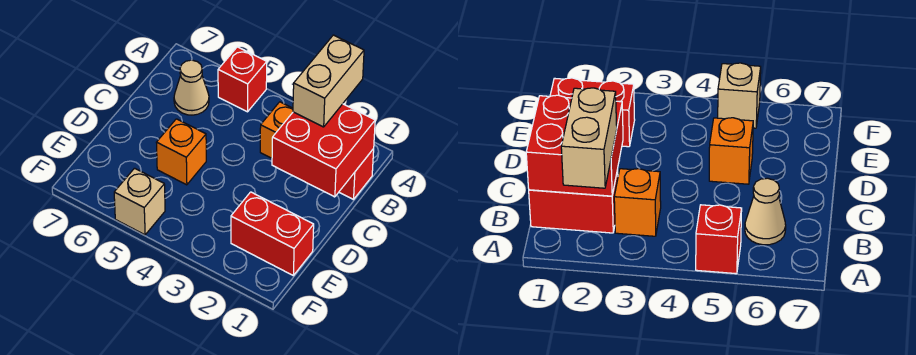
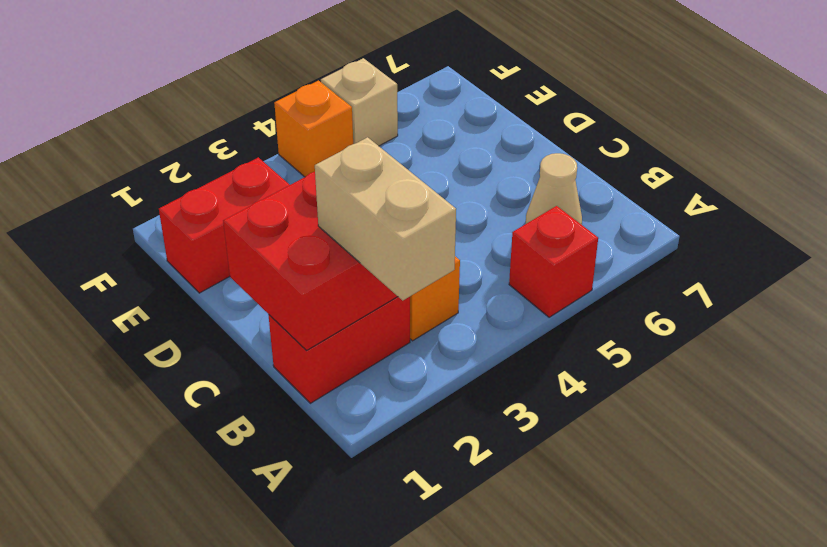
orange brick D5 level 1 -> orange brick F4 level 1

